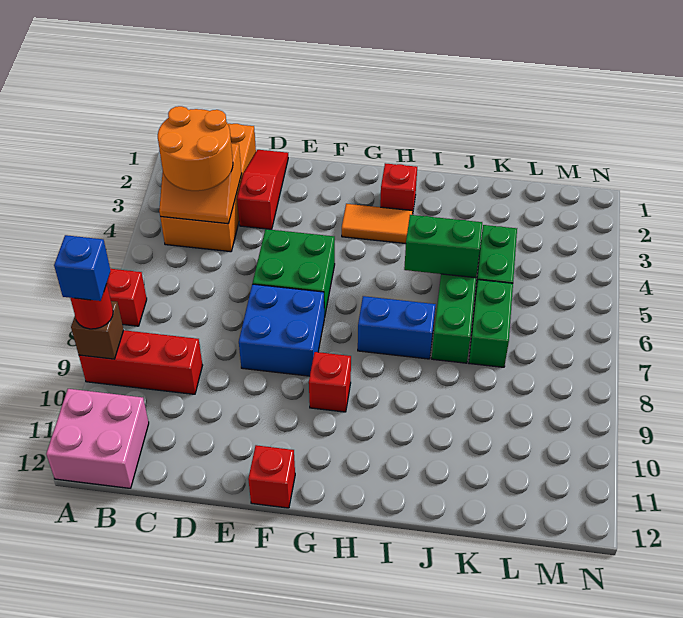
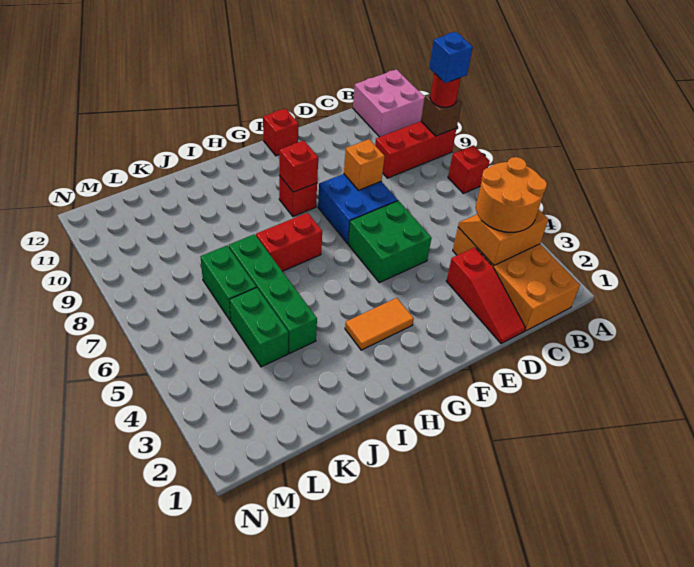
none -> orange brick E8 level 2
red brick H2 level 1 -> red brick G9 level 2
blue brick H7:I7 level 1 -> red brick H7:I7 level 1
green brick I5:J5 level 2 -> none

